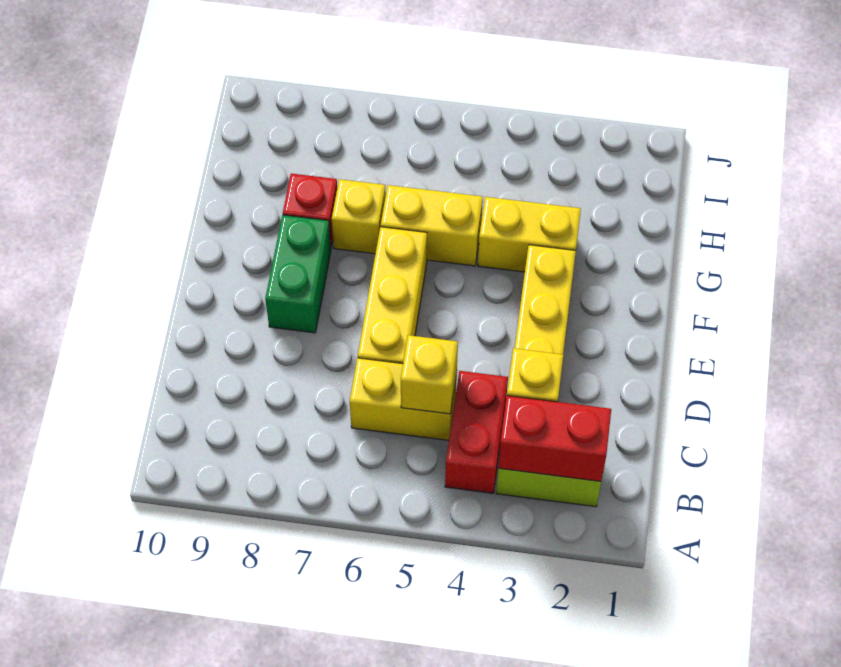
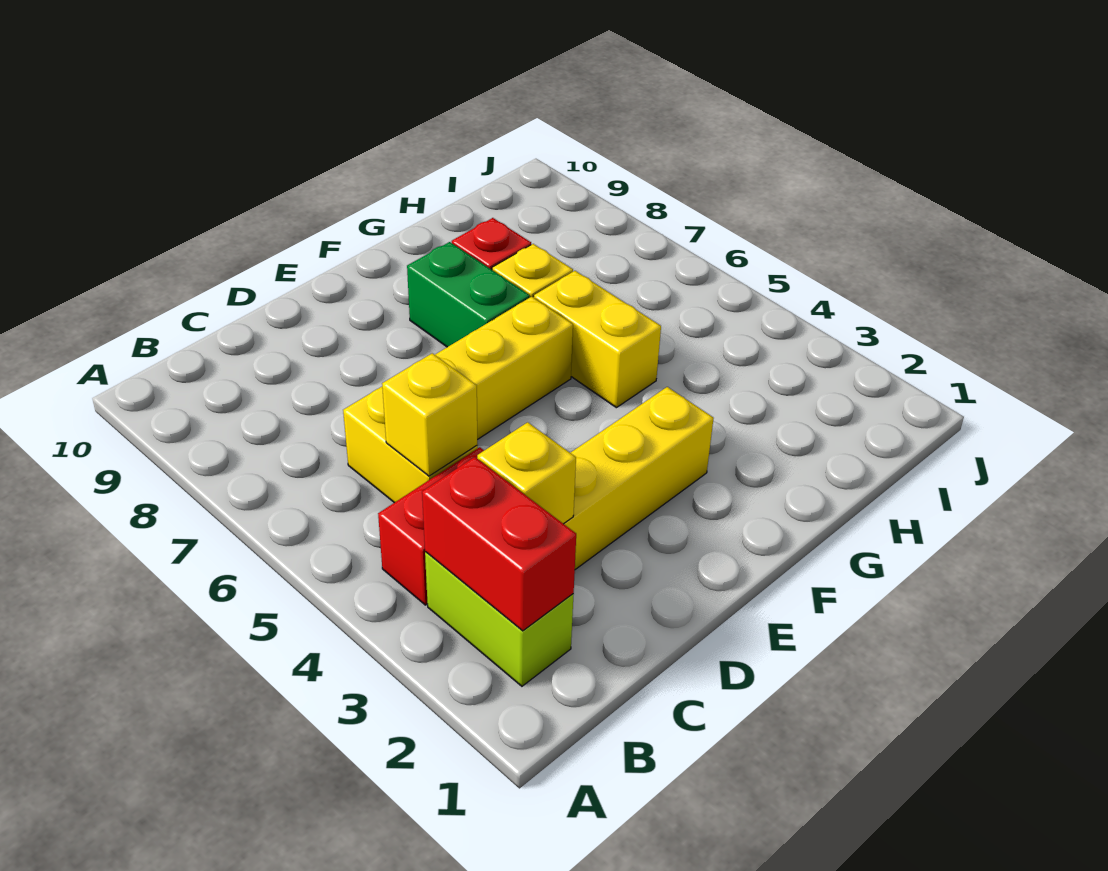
green brick E8:F8 level 1 -> green brick F7:F8 level 1
yellow brick G3:G4 level 1 -> none

